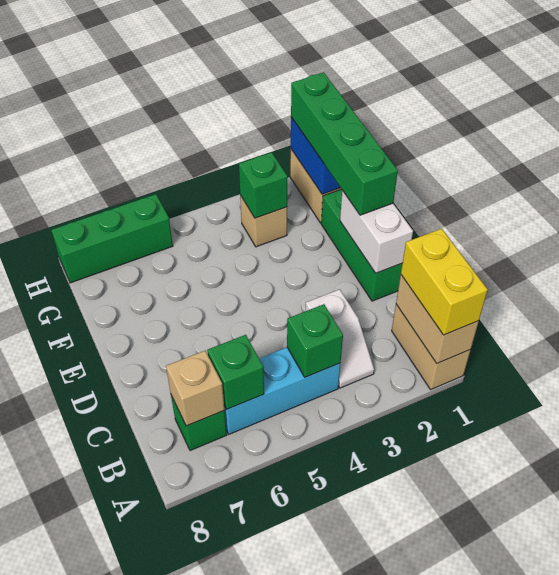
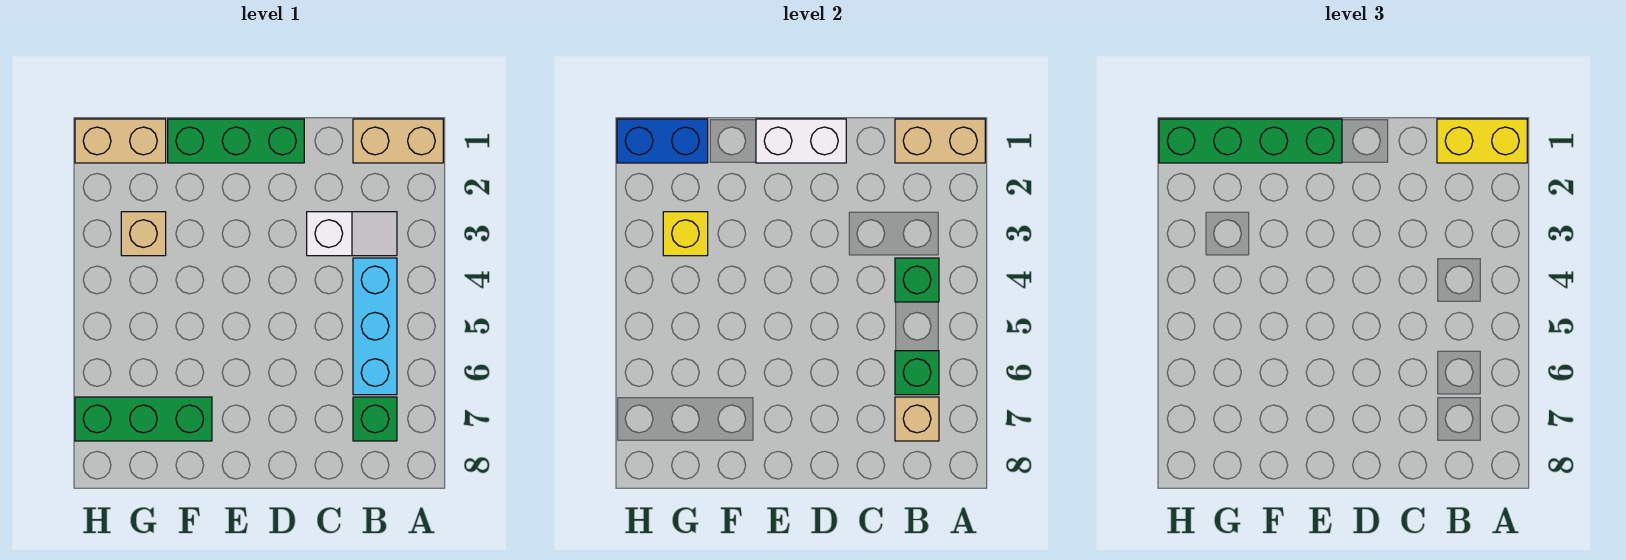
green brick G3 level 2 -> yellow brick G3 level 2
green brick H6:H8 level 1 -> green brick F7:H7 level 1

